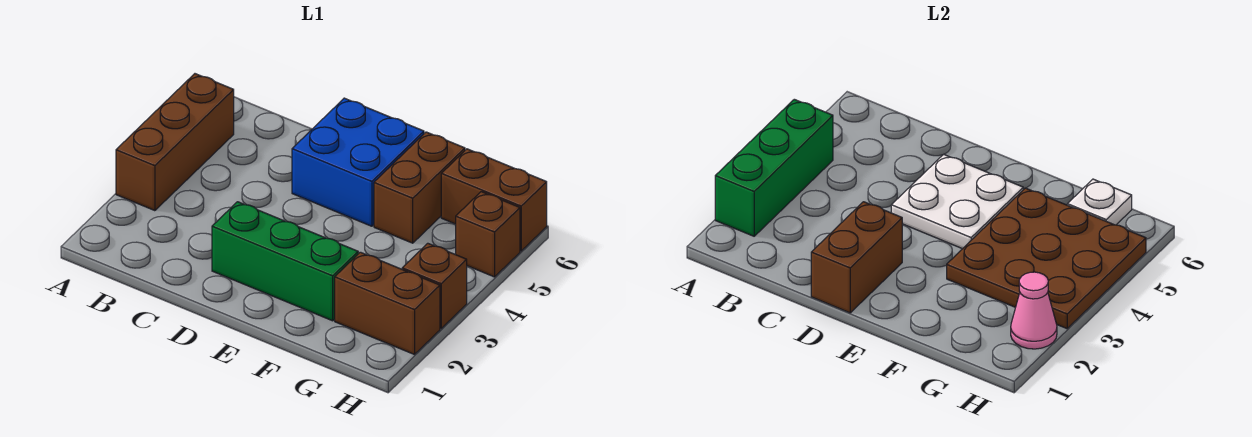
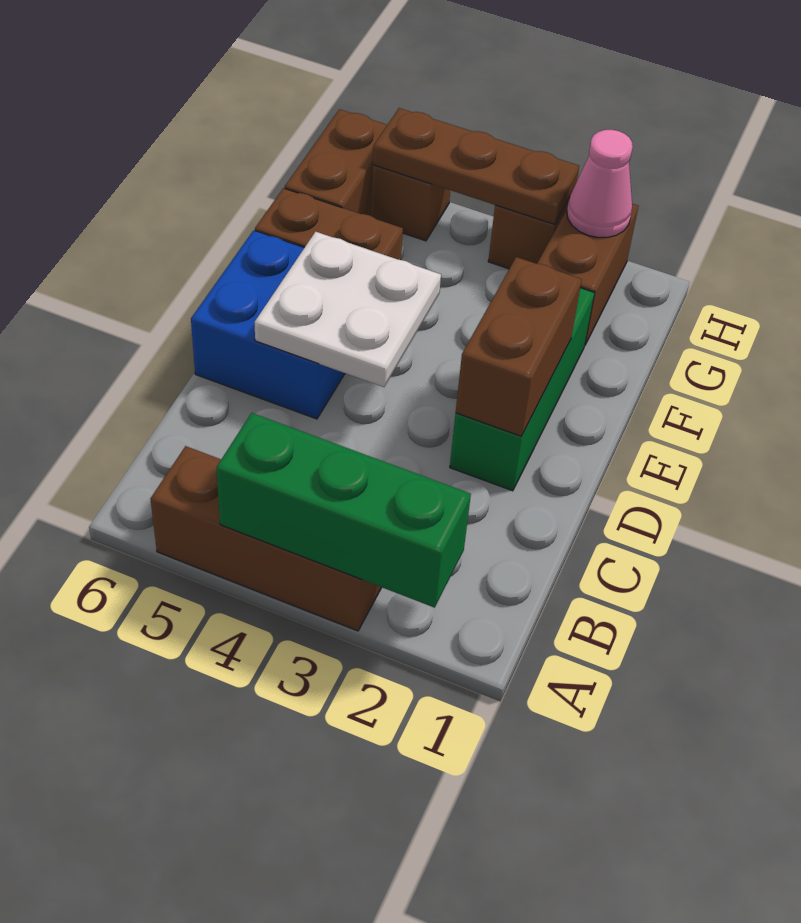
brown brick D1:D2 level 2 -> brown brick D2:E2 level 2
brown plate F3:H5 level 2 -> brown plate H3:H5 level 2
white plate G6 level 2 -> none

